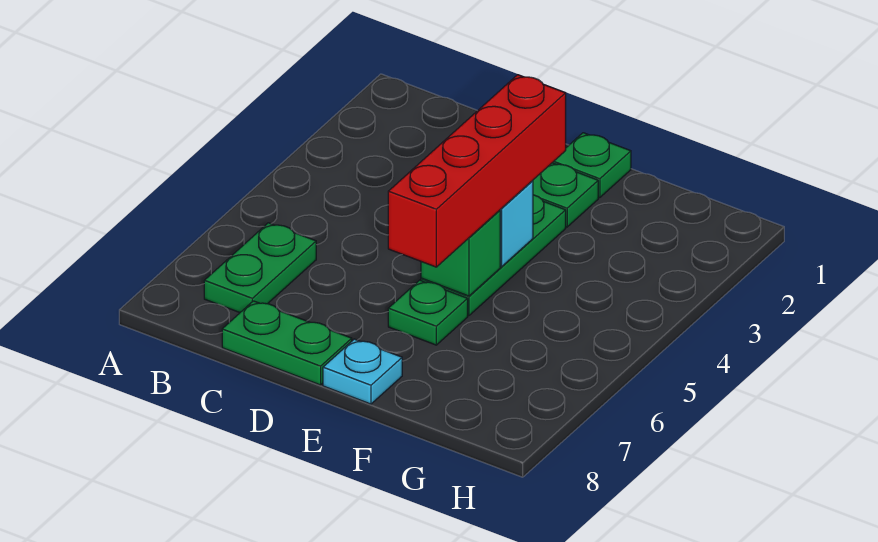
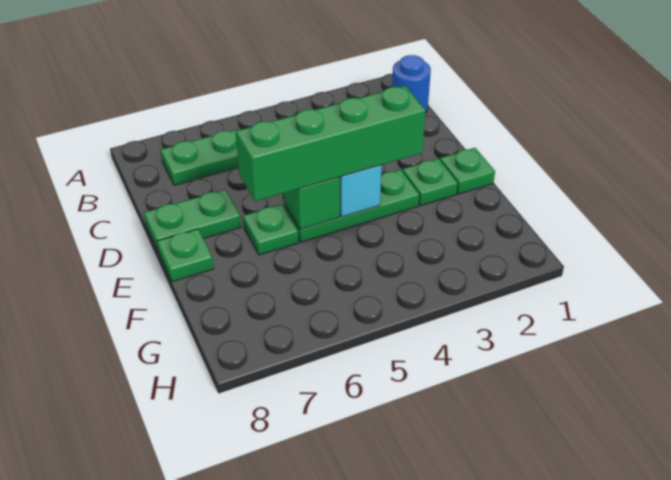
none -> blue round brick B1 level 1
green plate C8:D8 level 1 -> green plate D7:D8 level 1
red brick E3:E6 level 3 -> green brick E3:E6 level 3
cyan plate E8 level 1 -> green plate E8 level 1

